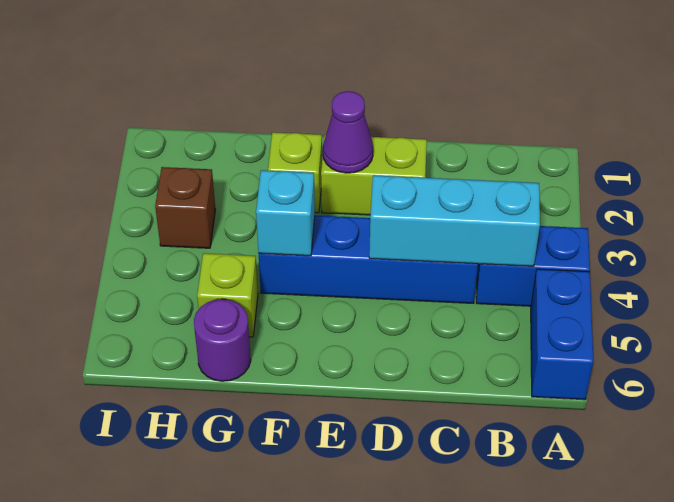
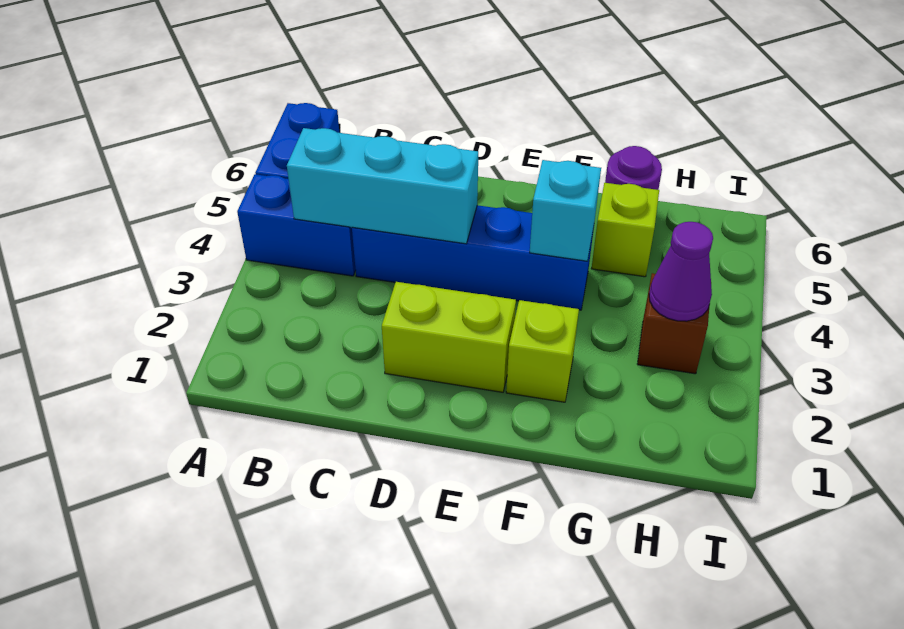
purple cone E2 level 2 -> purple cone H3 level 2

